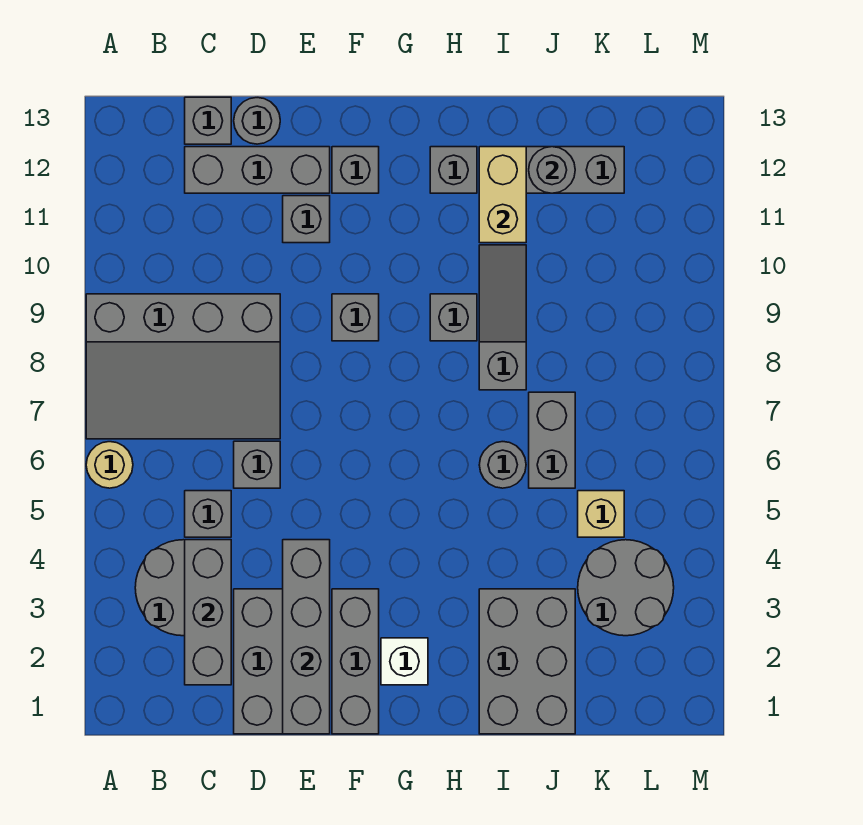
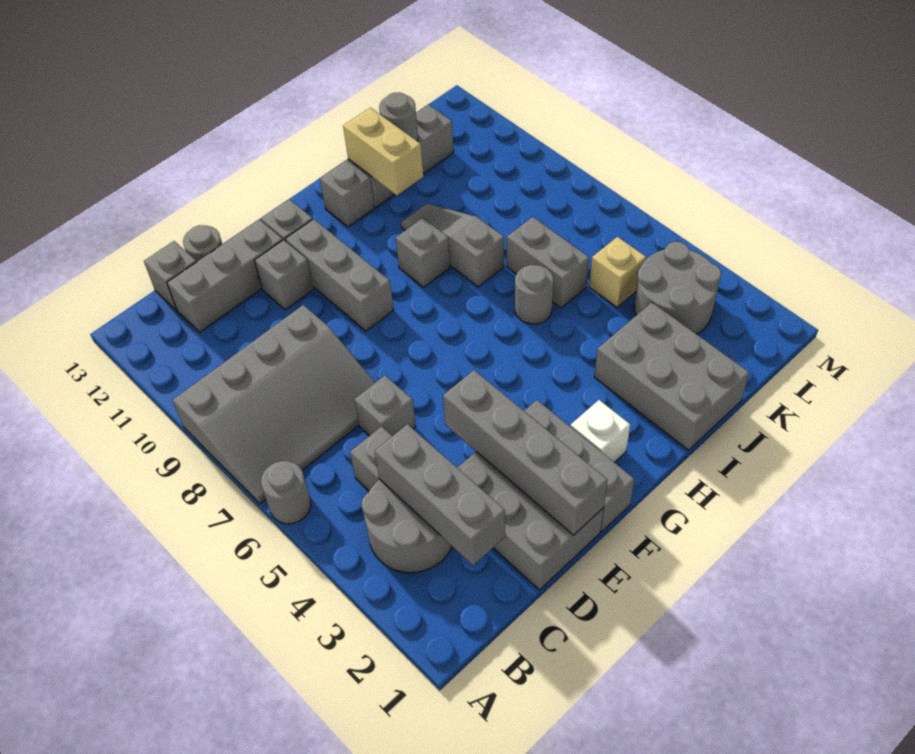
tan round brick A6 level 1 -> grey round brick A6 level 1
grey brick F9 level 1 -> grey brick F9:F11 level 1

